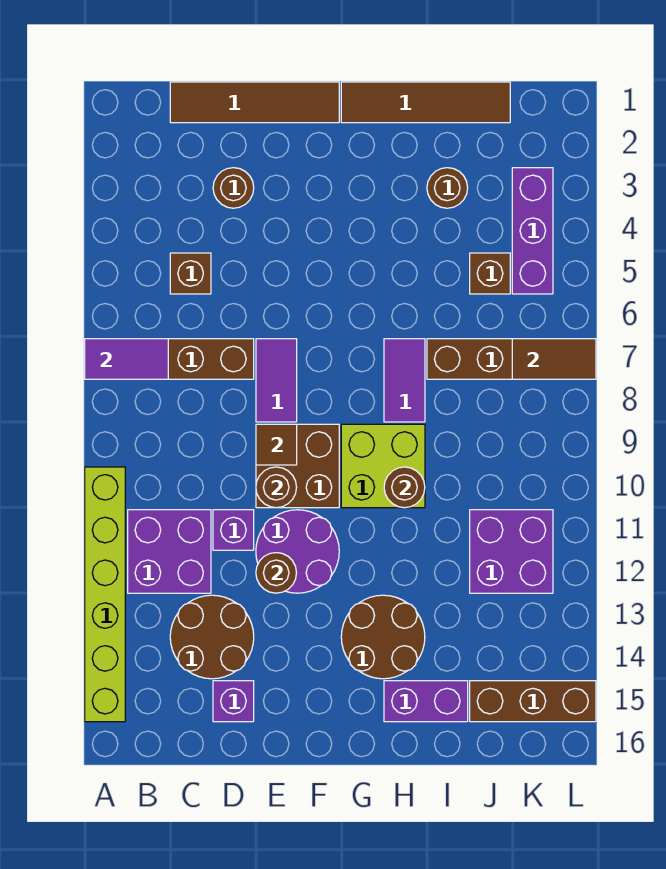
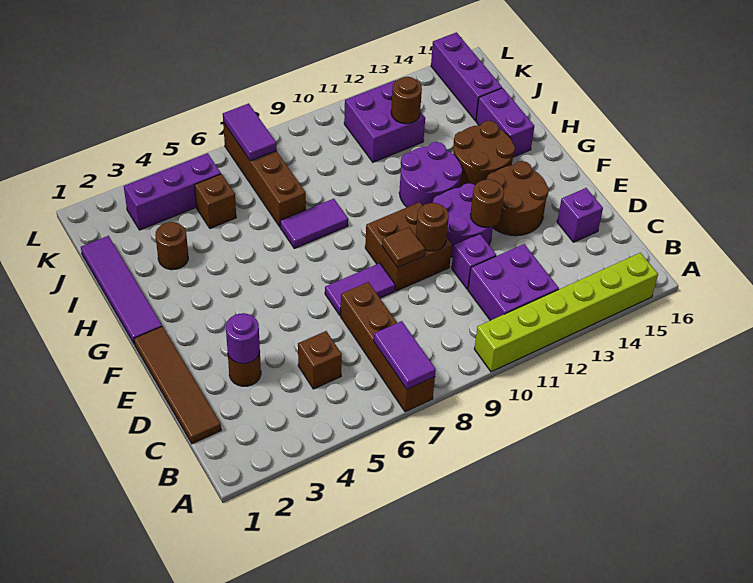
brown round brick C13:D14 level 1 -> brown round brick E13:F14 level 1
none -> purple round brick D3 level 2
brown tile G1:J1 level 1 -> purple tile G1:J1 level 1
lime brick G9:H10 level 1 -> none
none -> purple round brick G11:H12 level 1
brown round brick H10 level 2 -> brown round brick J12 level 2
brown brick J15:L15 level 1 -> purple brick J15:L15 level 1
brown tile K7:L7 level 2 -> purple tile K7:L7 level 2

